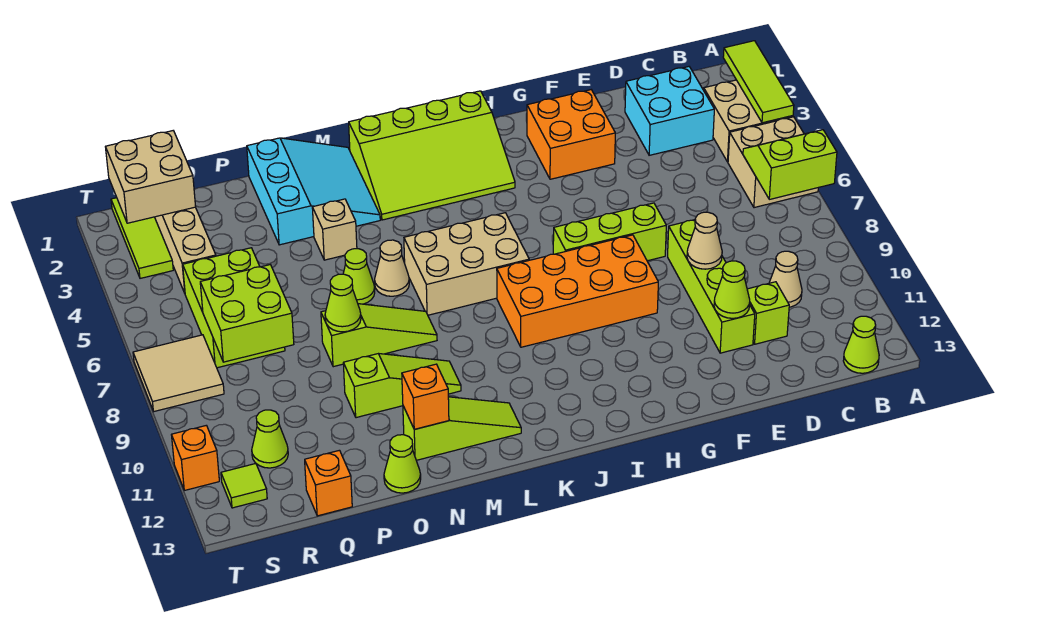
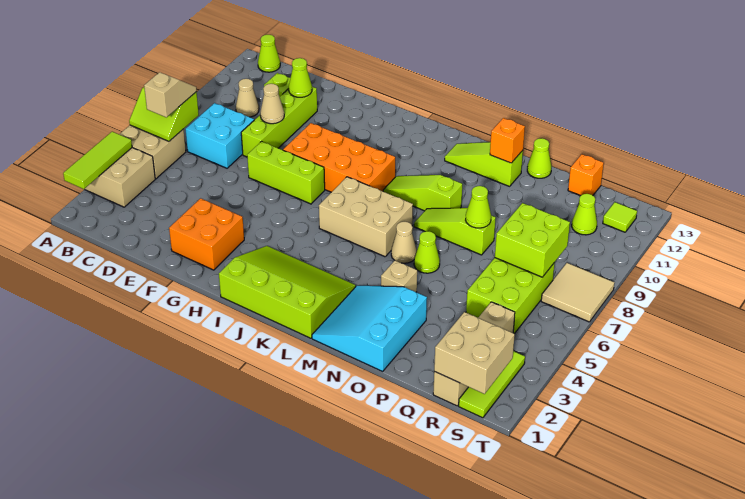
none -> tan slope B6:B7 level 3 top 6
cyan brick C2:D3 level 1 -> cyan brick C7:D8 level 1
lime slope M10:O10 level 1 top O -> lime slope K9:M9 level 1 top M
orange brick T11 level 1 -> none

